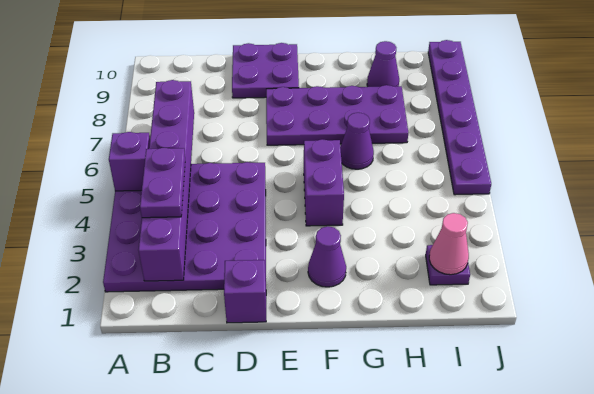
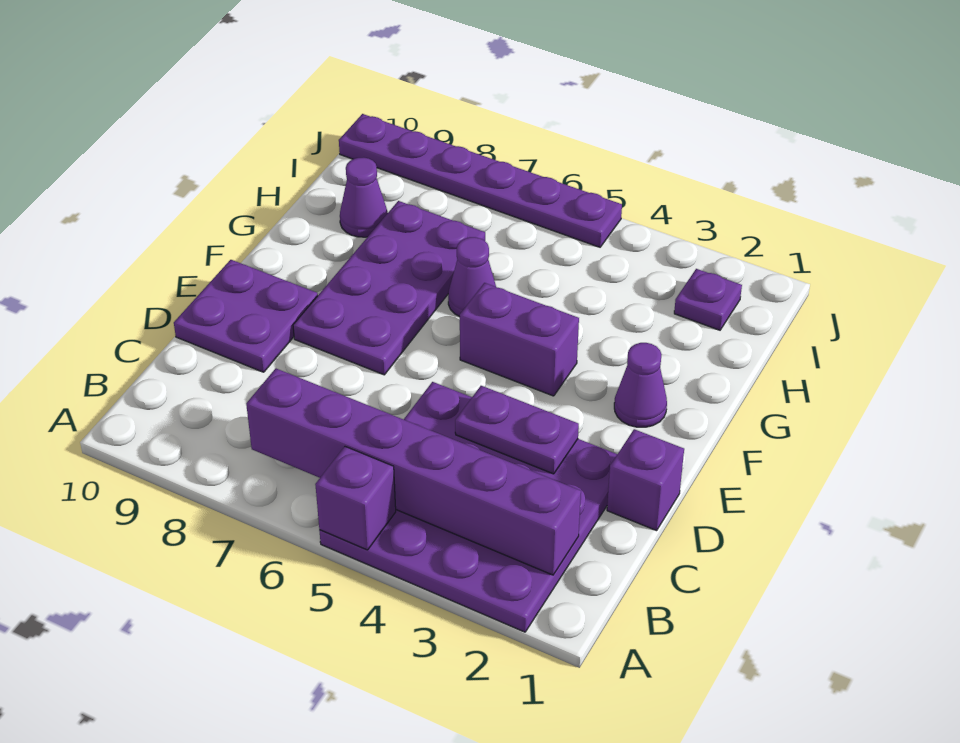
purple plate B3:B4 level 3 -> purple plate D3:D4 level 2
pink cone I2 level 2 -> none

